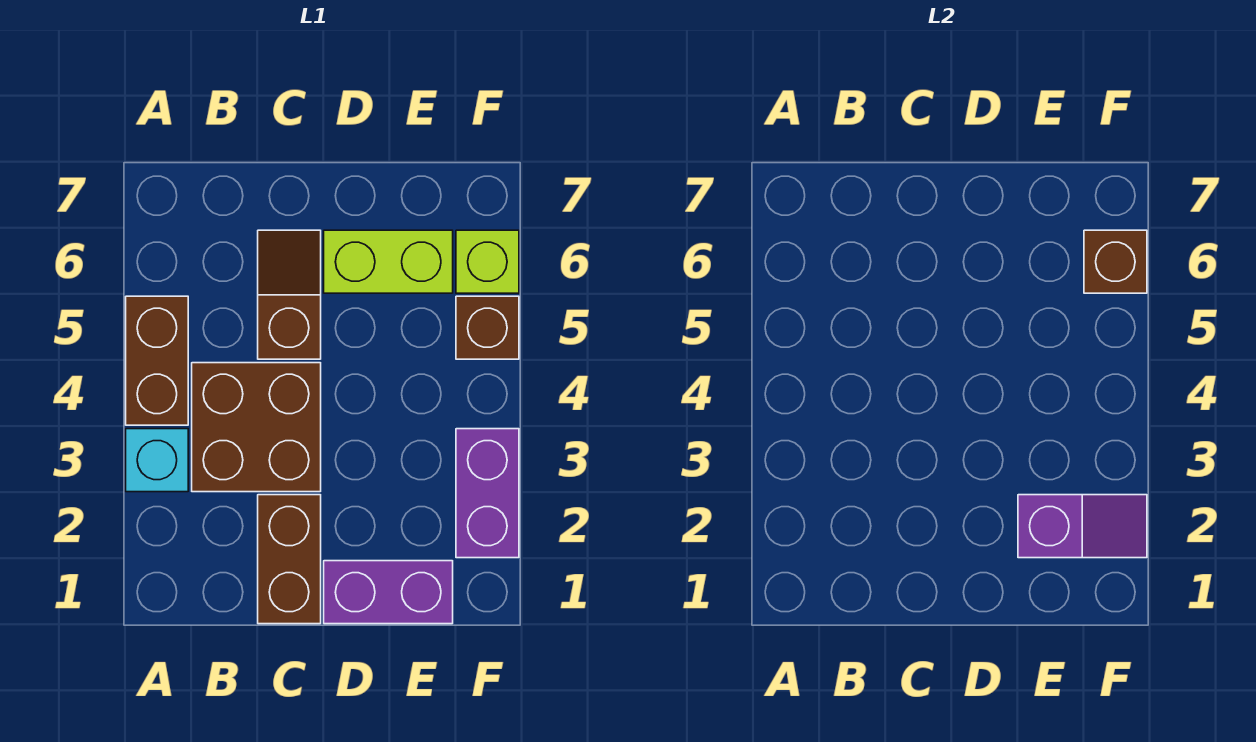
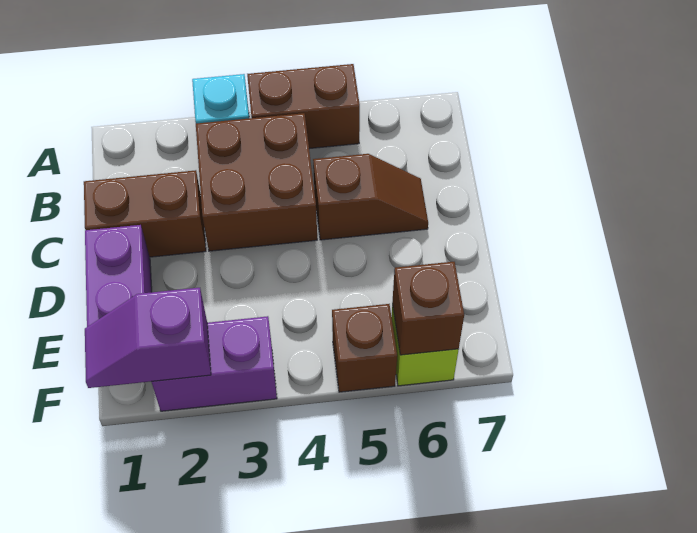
lime brick D6:E6 level 1 -> none
purple slope E2:F2 level 2 top E -> purple slope F1:F2 level 2 top 2

